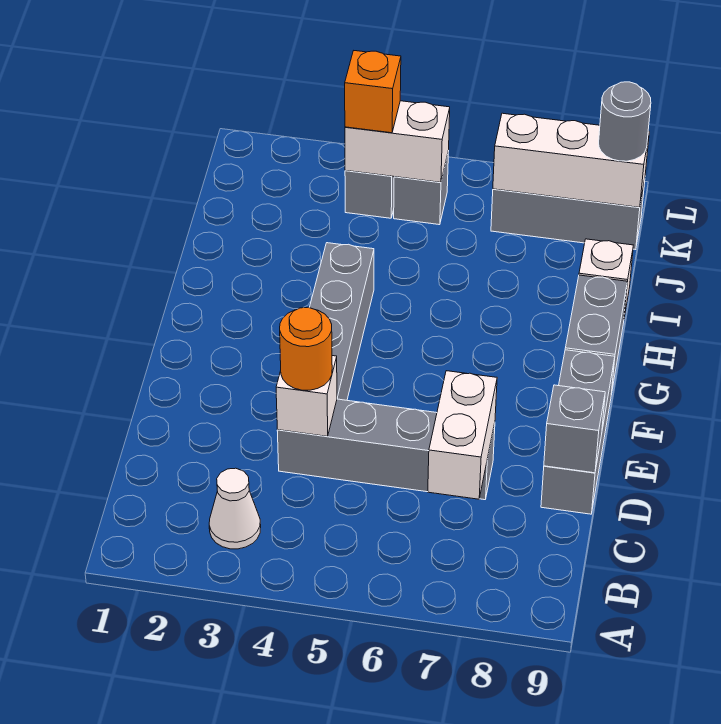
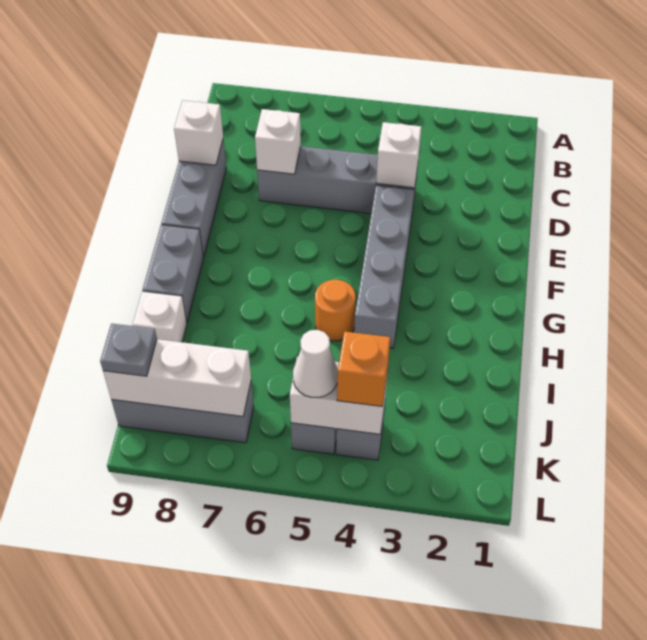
white cone B3 level 1 -> white cone K5 level 3
white brick C7:D7 level 2 -> white brick D7 level 2
orange round brick D4 level 3 -> orange round brick H5 level 1
grey brick D9 level 2 -> white brick D9 level 2
grey round brick K9 level 3 -> grey plate K9 level 3

